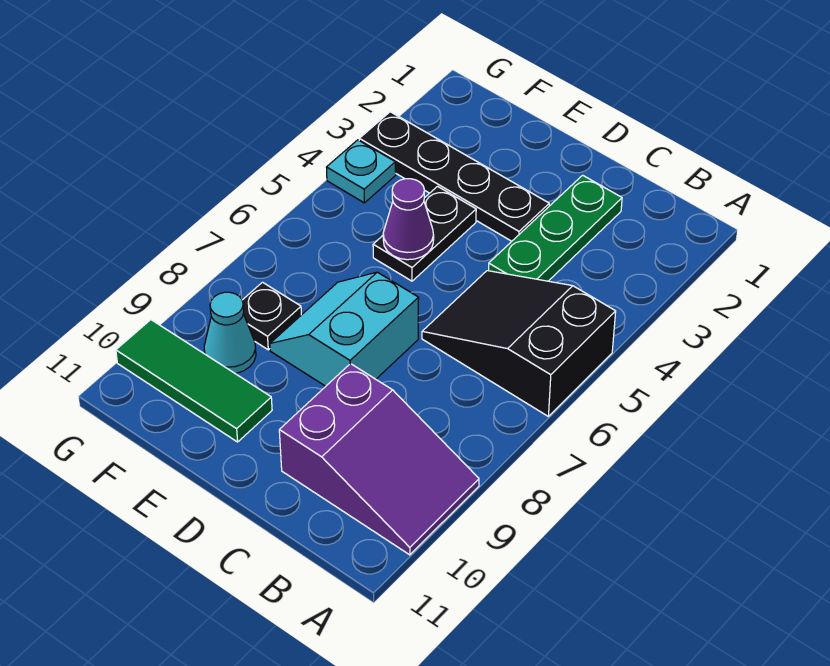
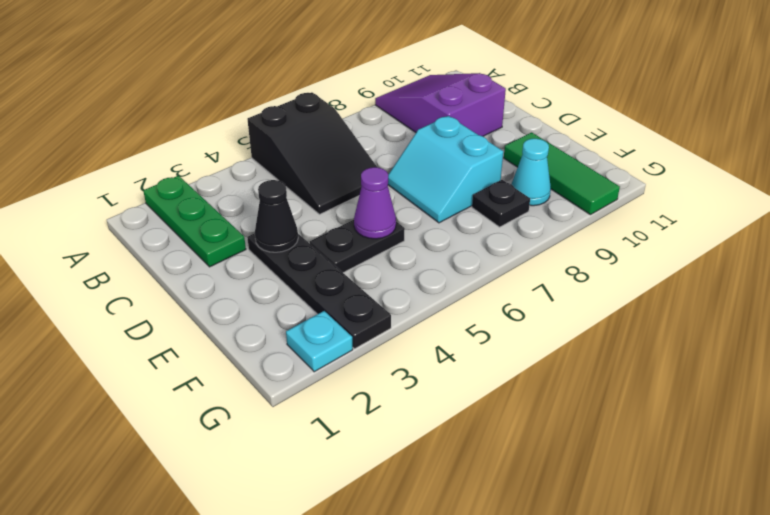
green plate C2:C4 level 1 -> green plate A2:C2 level 1
none -> black cone D3 level 2
cyan slope D7:E8 level 1 top D -> cyan slope D7:E8 level 1 top 8
cyan plate G4 level 1 -> cyan plate G2 level 1

